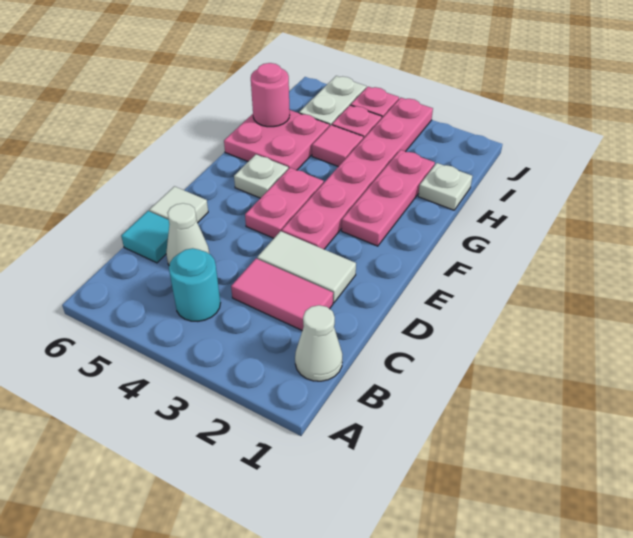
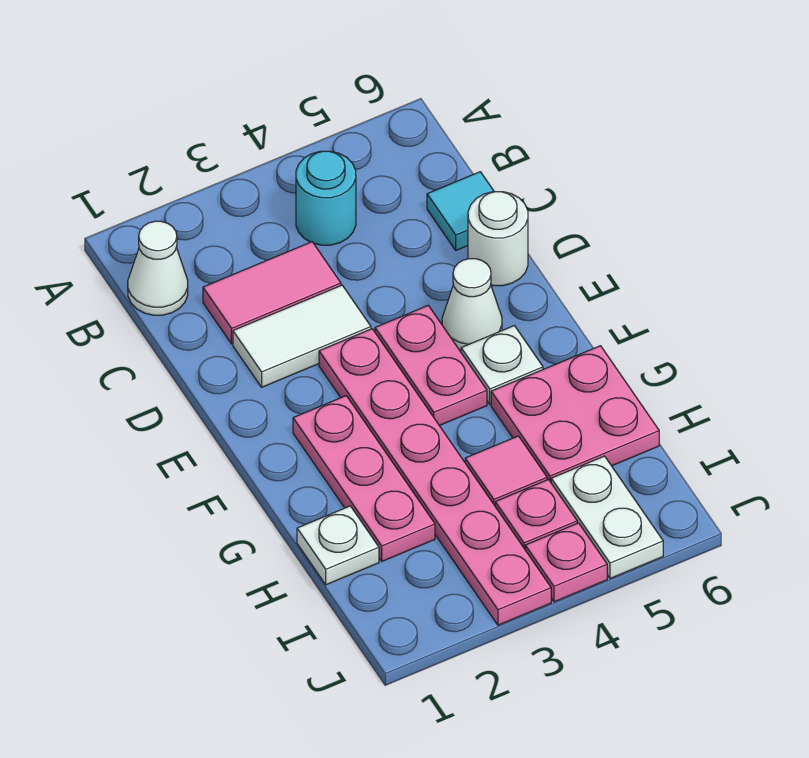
white cone C5 level 1 -> white cone E5 level 1
white tile D6 level 1 -> white round brick D6 level 1
pink round brick H6 level 2 -> none

